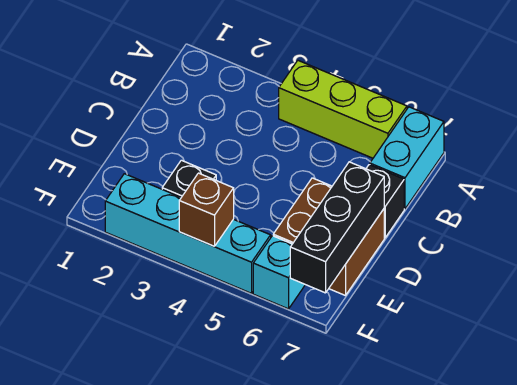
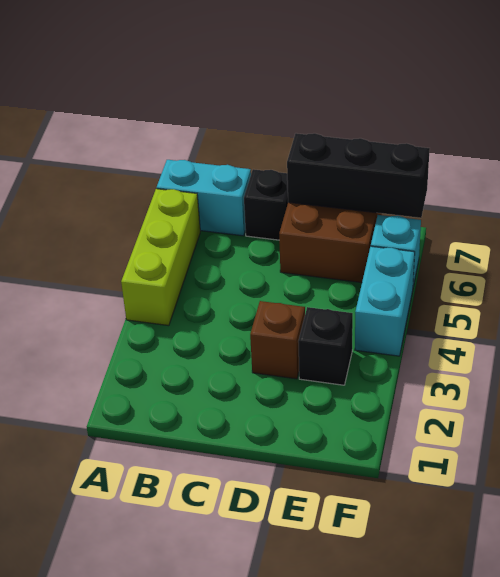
cyan brick F2:F5 level 1 -> cyan brick F4:F5 level 1
brown brick F4 level 2 -> brown brick D3 level 1

